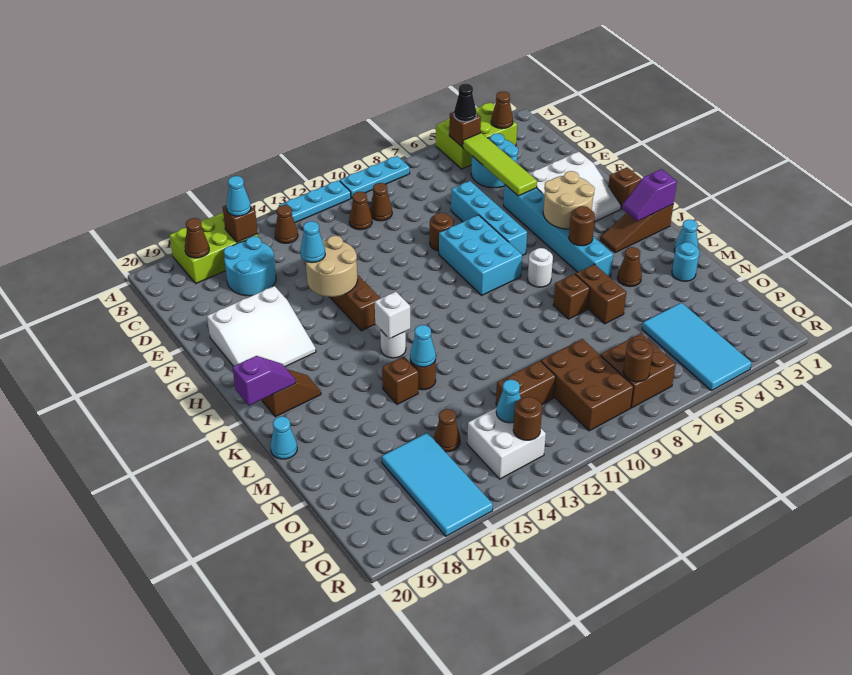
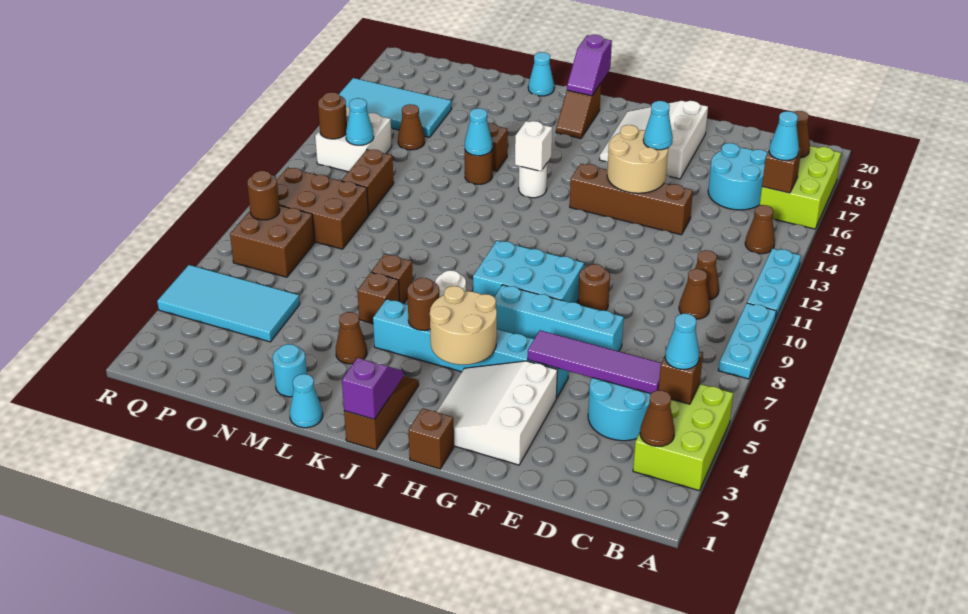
black cone B5 level 3 -> cyan cone B5 level 3
lime tile C5:F5 level 2 -> purple tile C5:F5 level 2
brown brick L6:M6 level 1 -> brown brick L6 level 1

